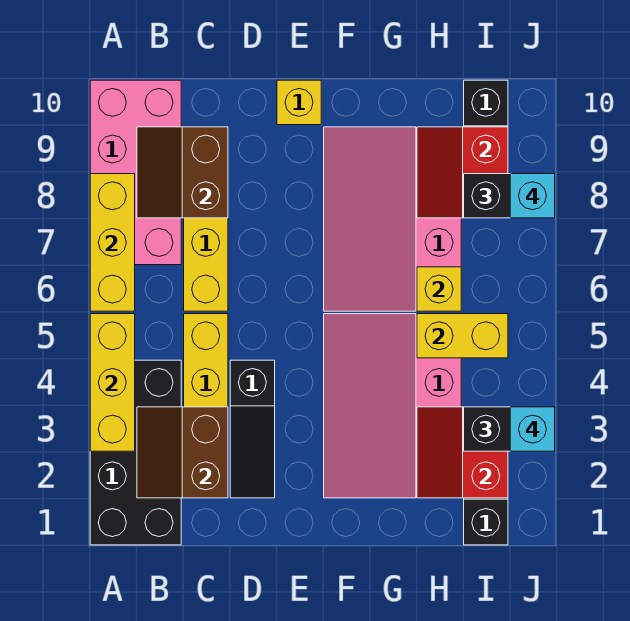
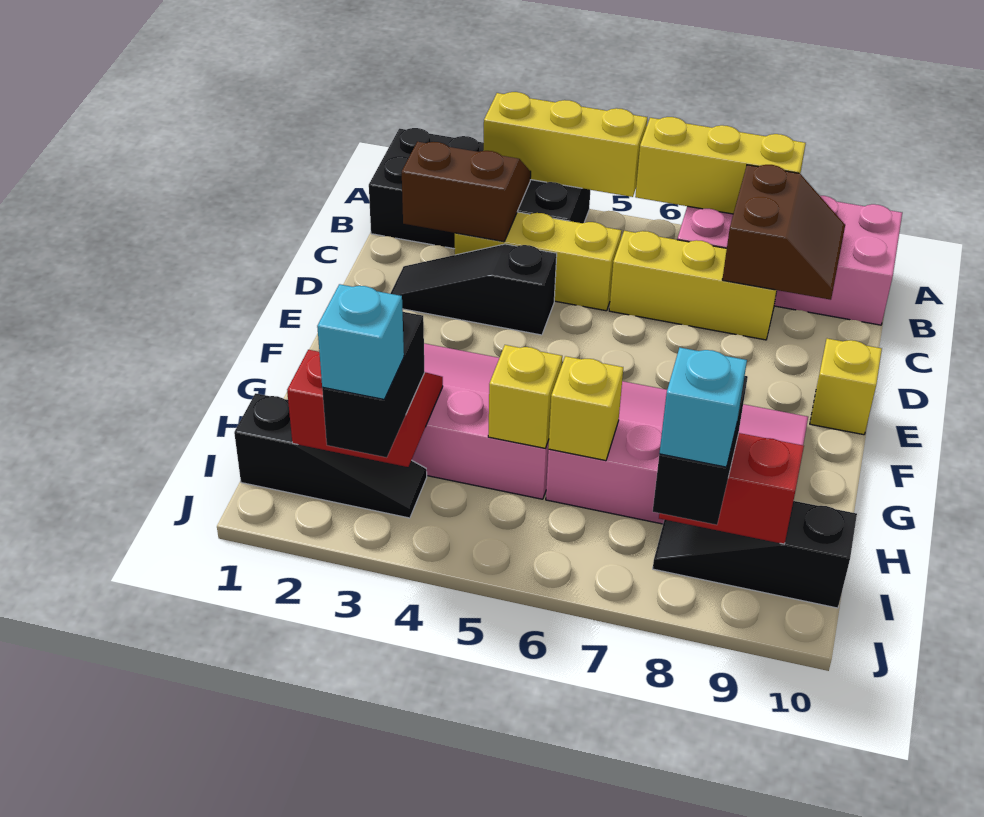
brown slope B8:C9 level 2 top C -> brown slope B8:C9 level 2 top 8
yellow brick H5:I5 level 2 -> yellow brick H5 level 2

